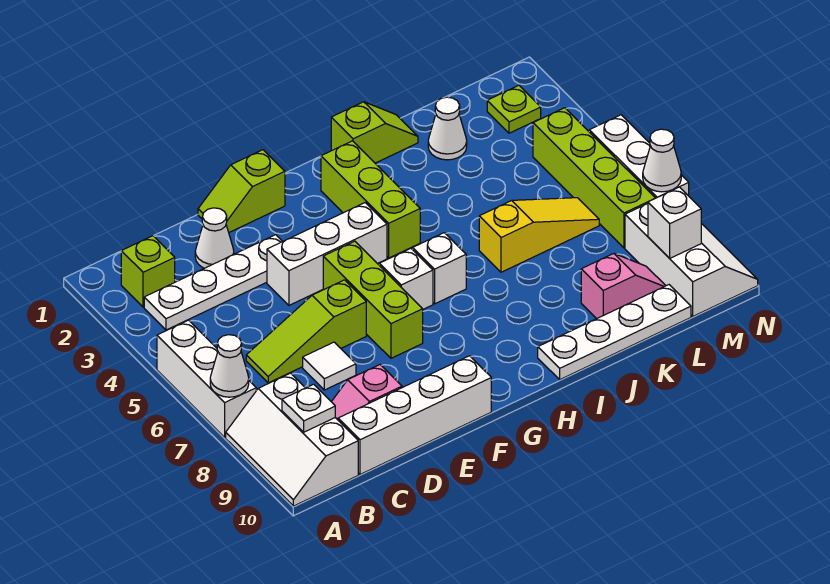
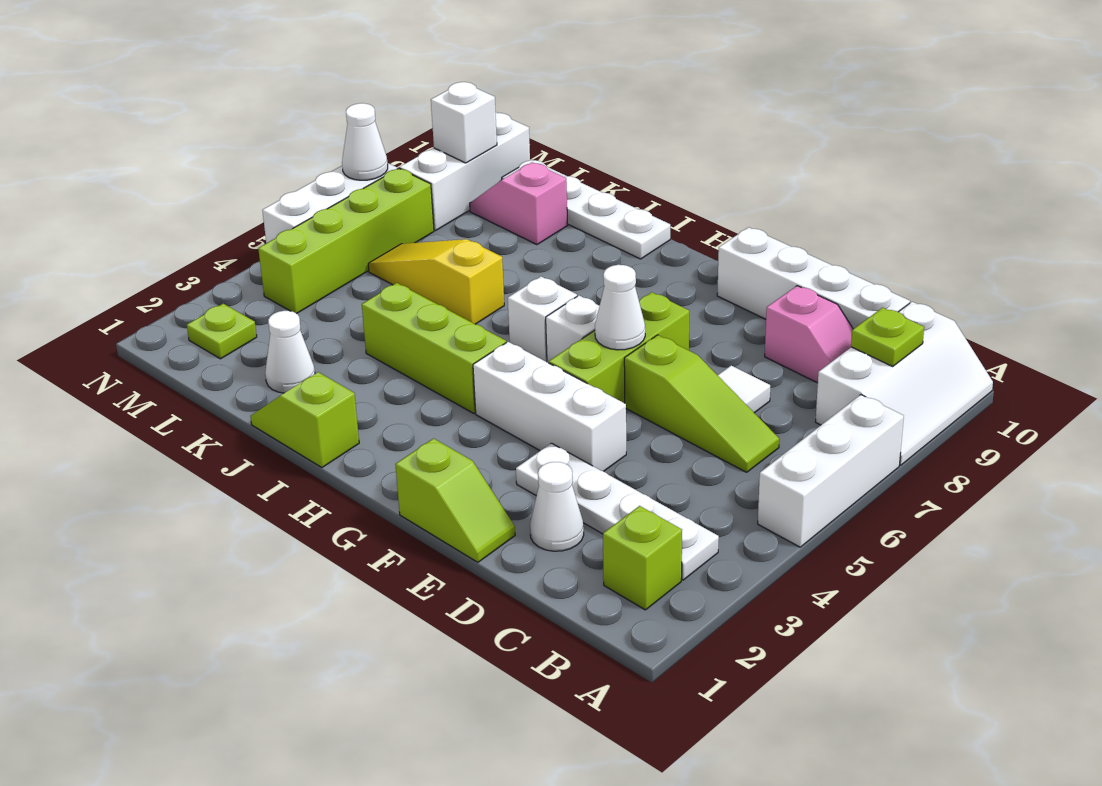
white cone A7 level 2 -> white cone F6 level 2
white plate B9 level 2 -> lime plate B9 level 2
lime brick H2:H4 level 1 -> lime brick H4:J4 level 1

